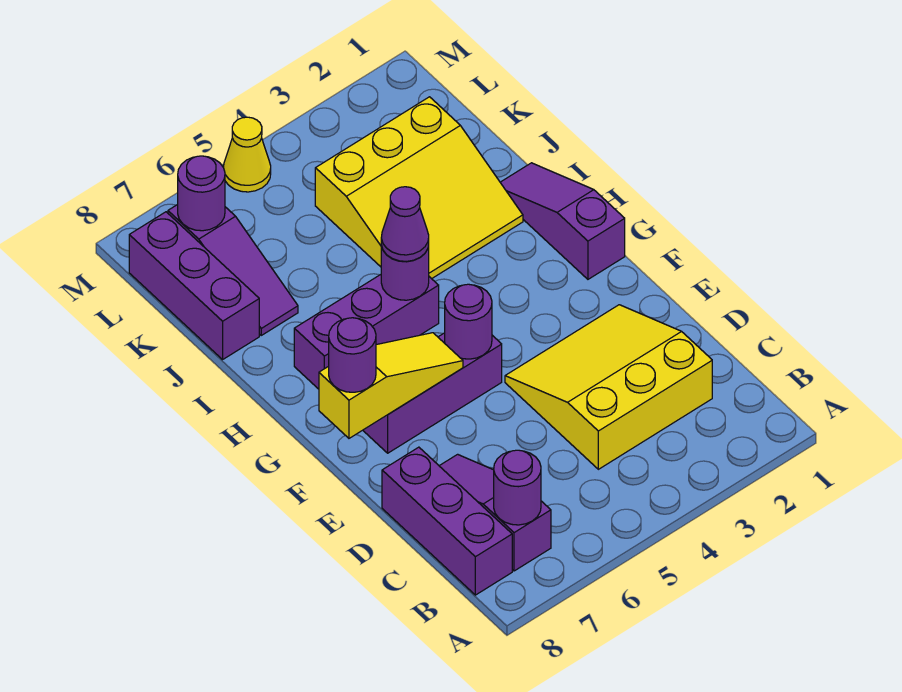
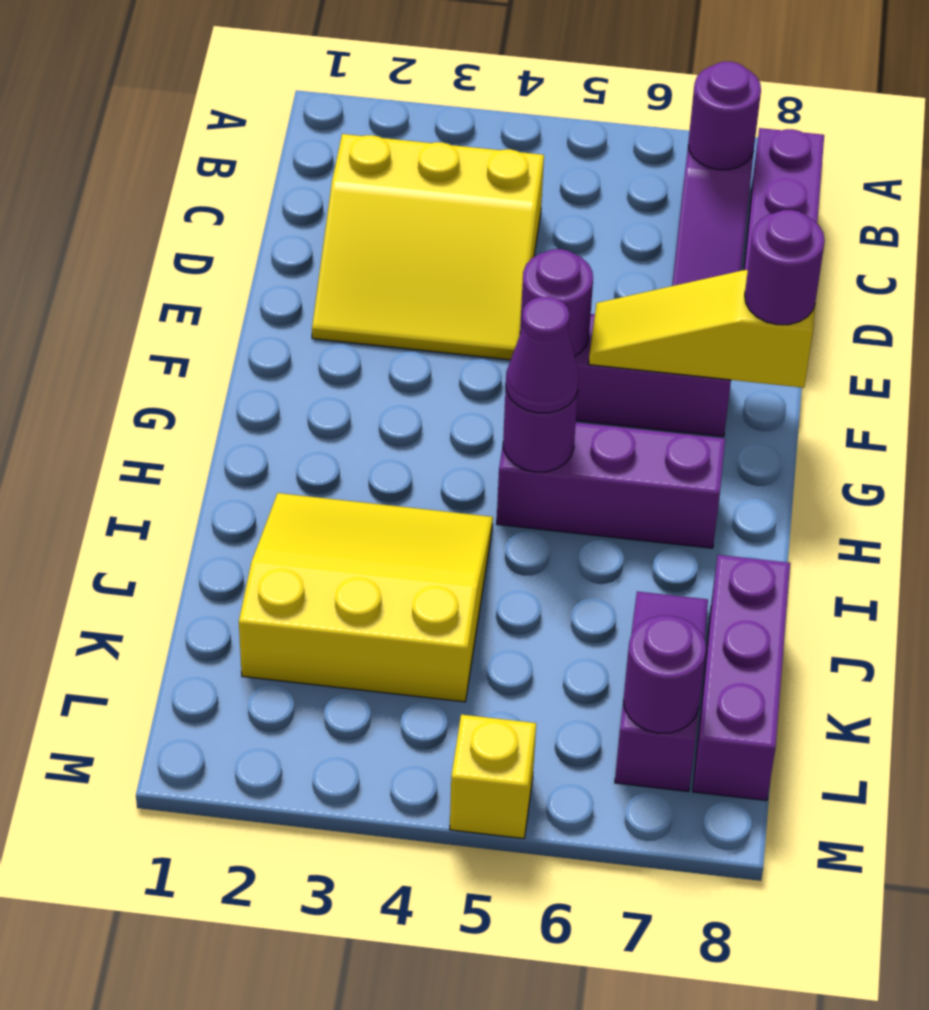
purple slope G1:I1 level 1 top G -> none
yellow cone M5 level 1 -> yellow brick M5 level 1

